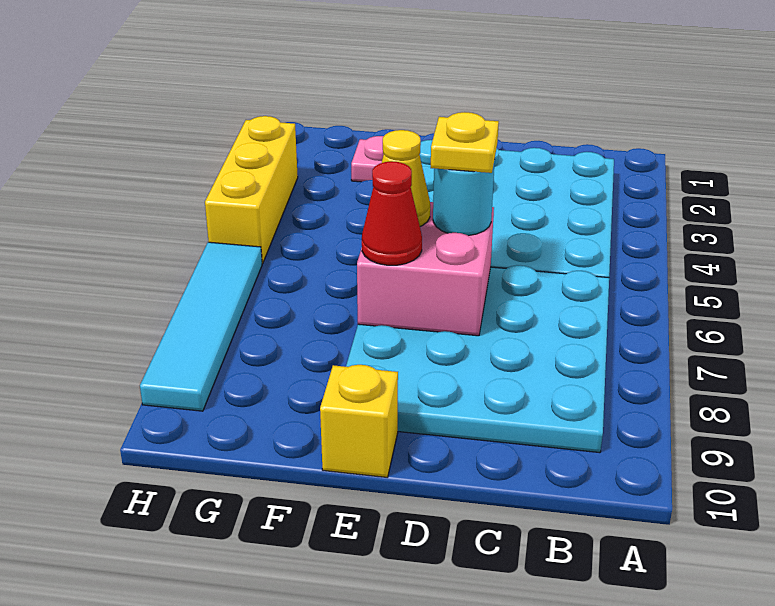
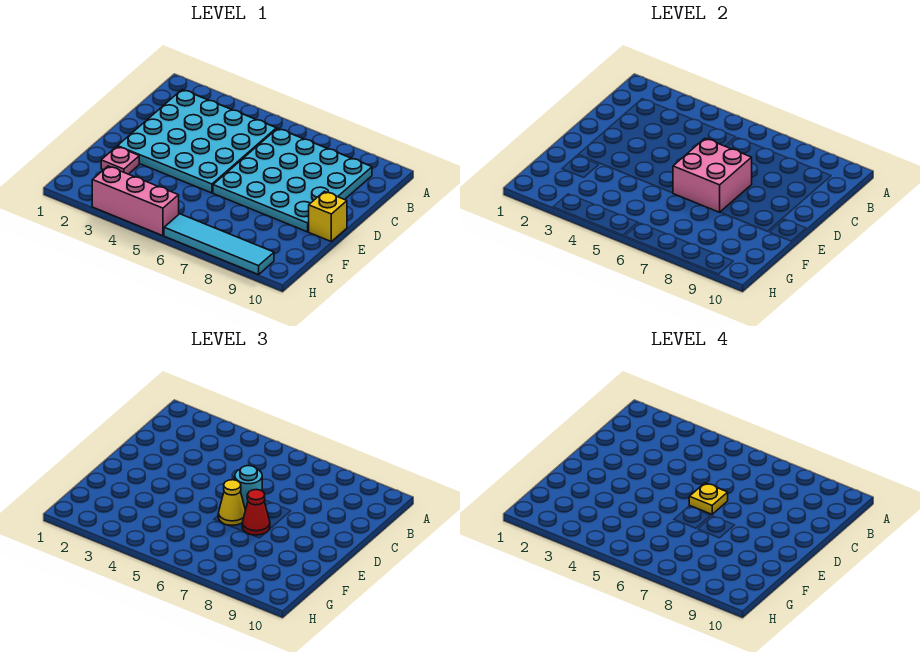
yellow brick H3:H5 level 1 -> pink brick H3:H5 level 1

